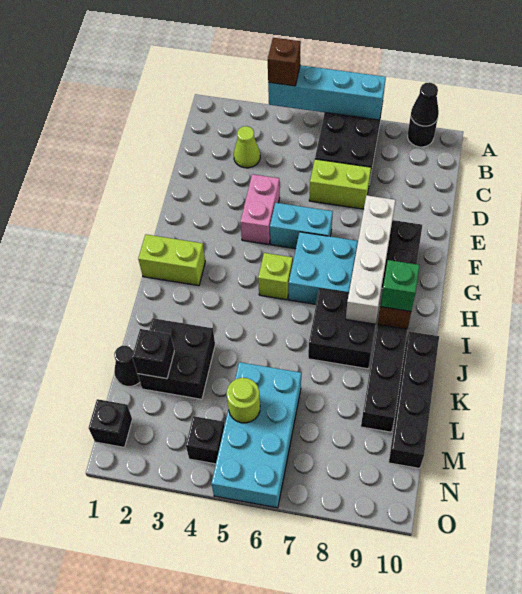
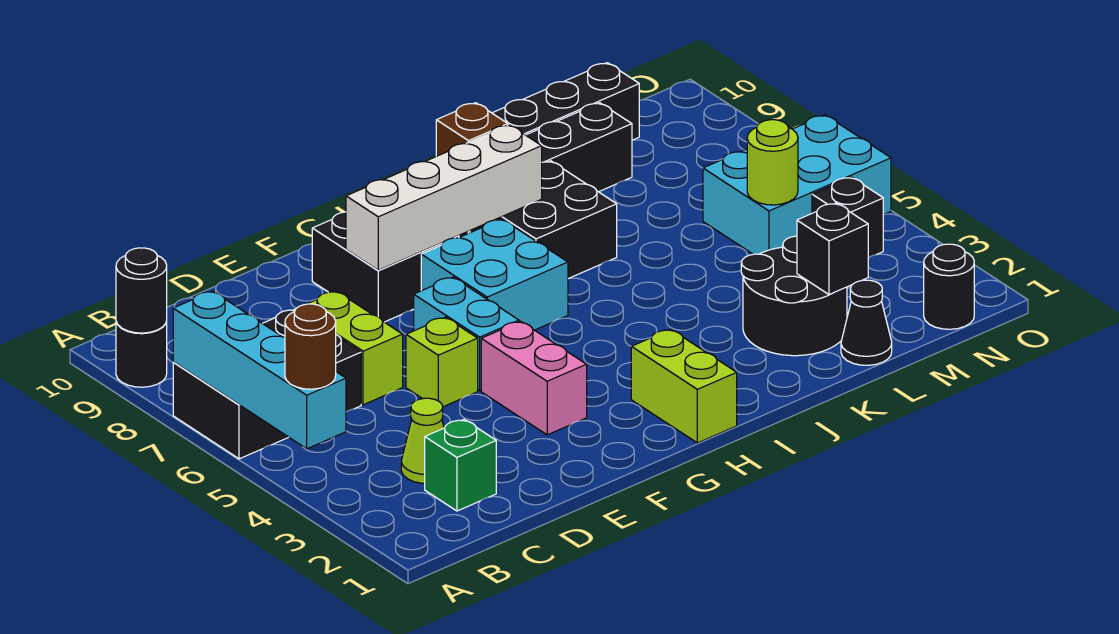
brown brick A4 level 3 -> brown round brick A4 level 3
black cone A9 level 2 -> black round brick A9 level 2
pink brick E4:F4 level 1 -> pink brick F3:F4 level 1
lime brick H5 level 1 -> lime brick E5 level 1
green brick I9 level 3 -> green brick C2 level 1
black brick K2:L3 level 1 -> black round brick K2:L3 level 1
cyan brick L5:O6 level 1 -> cyan brick M5:O6 level 1
black brick N1 level 1 -> black round brick N1 level 1

